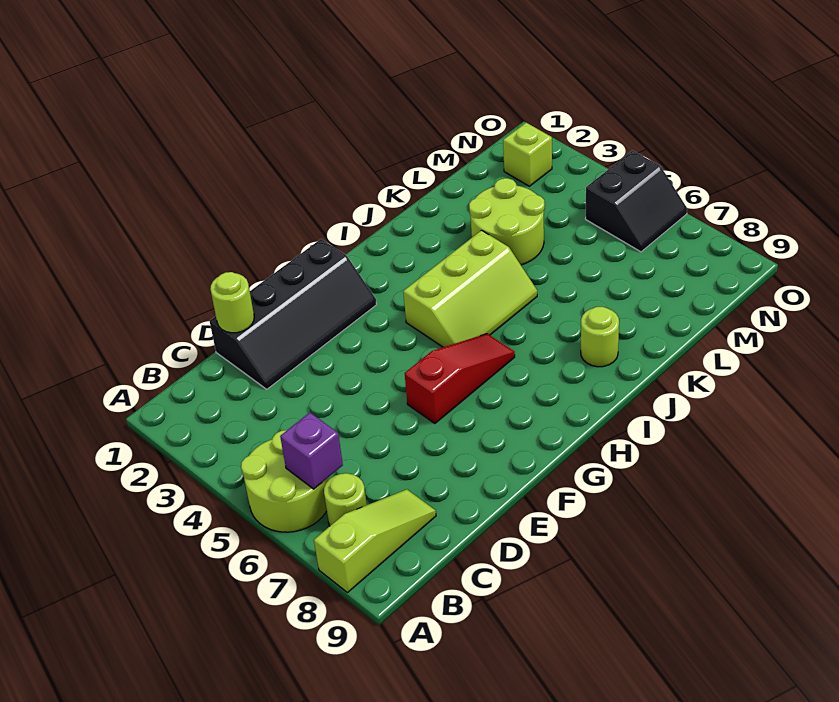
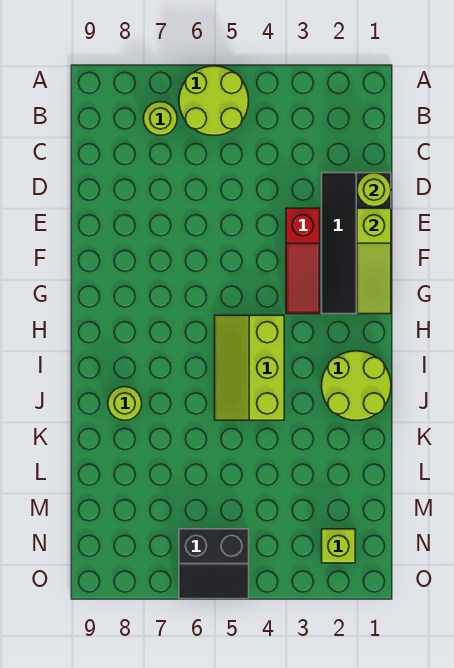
lime slope A8:C8 level 1 top A -> lime slope E1:G1 level 2 top E
purple brick B6 level 2 -> none
red slope F6:H6 level 1 top F -> red slope E3:G3 level 1 top E
lime round brick K3:L4 level 1 -> lime round brick I1:J2 level 1
black slope N5:O6 level 1 top 5 -> black slope N5:O6 level 1 top N

